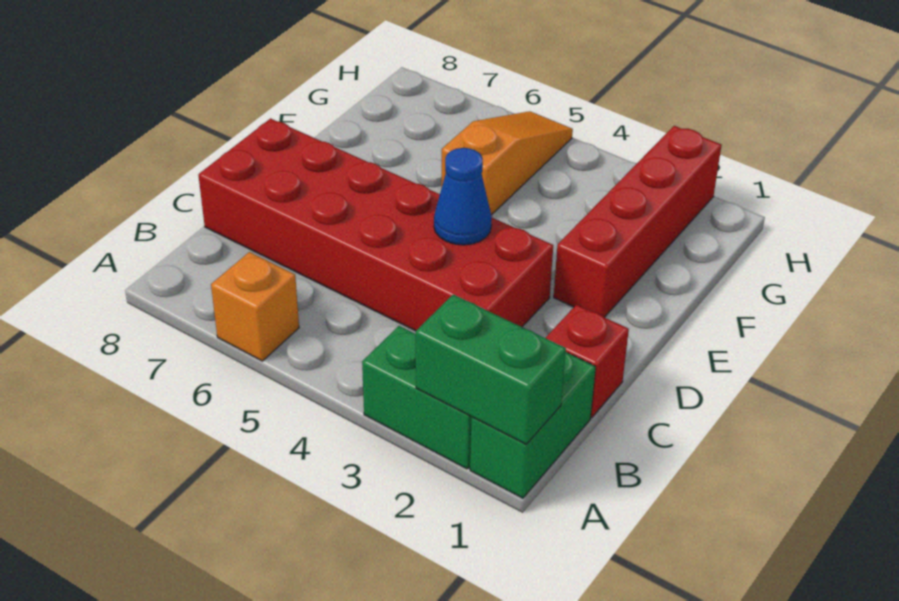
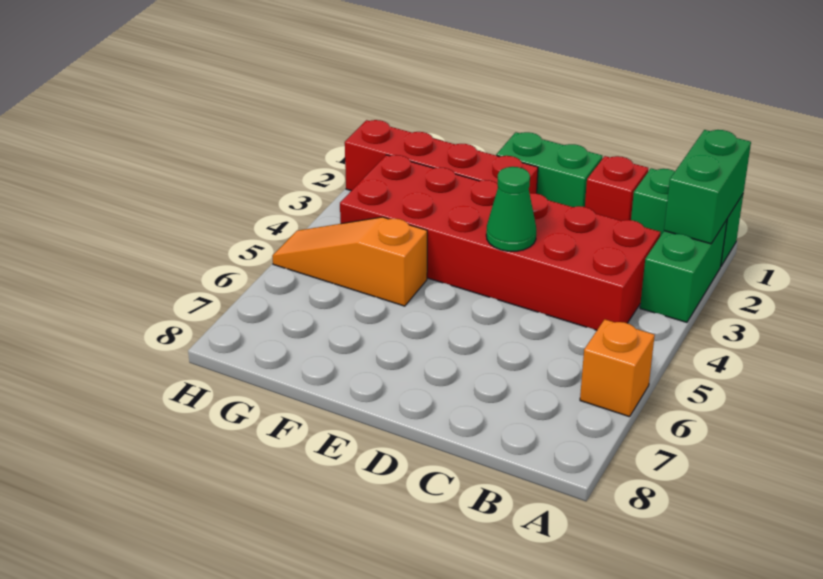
red brick C3:D8 level 1 -> red brick B3:G4 level 1
none -> green brick D1:E1 level 1
blue cone D4 level 2 -> green cone D4 level 2

